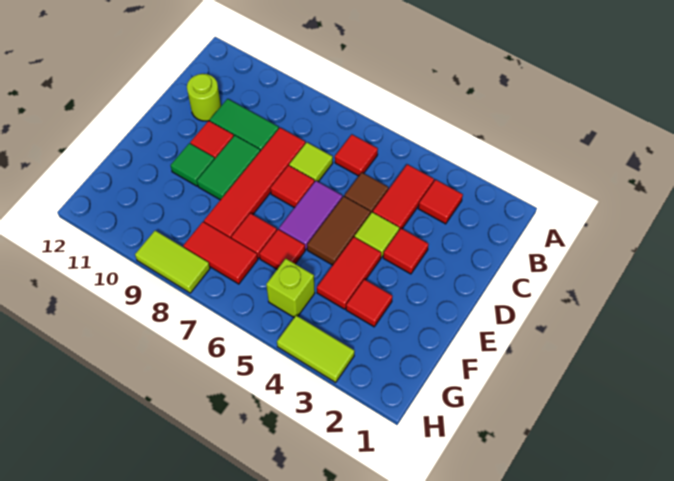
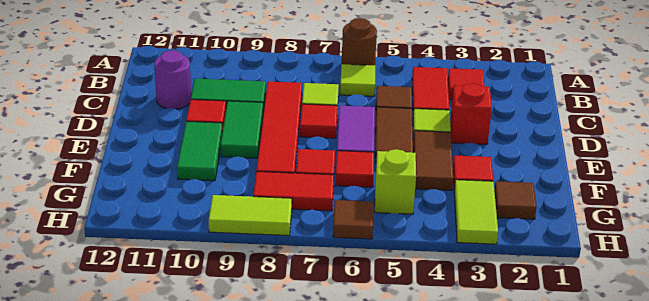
none -> brown round brick A6 level 1
red tile B6 level 1 -> lime tile B6 level 1
lime round brick C11 level 1 -> purple round brick C11 level 1
red tile D3 level 1 -> red brick D3 level 1
red tile E4:F4 level 1 -> brown tile E4:F4 level 1
green tile E10 level 1 -> green tile E10:F10 level 1
none -> brown tile G2 level 1
lime tile H3:H4 level 1 -> lime tile G3:H3 level 1
none -> brown tile H6 level 1

